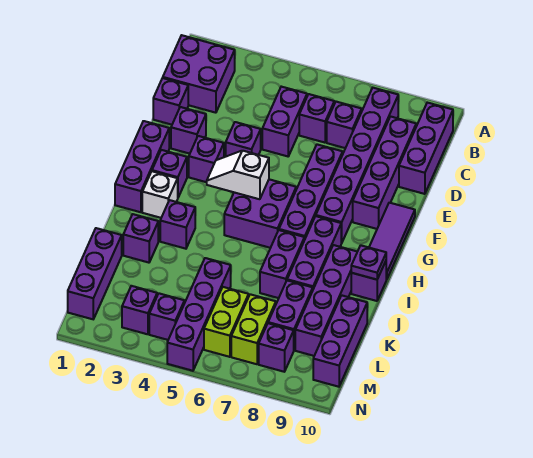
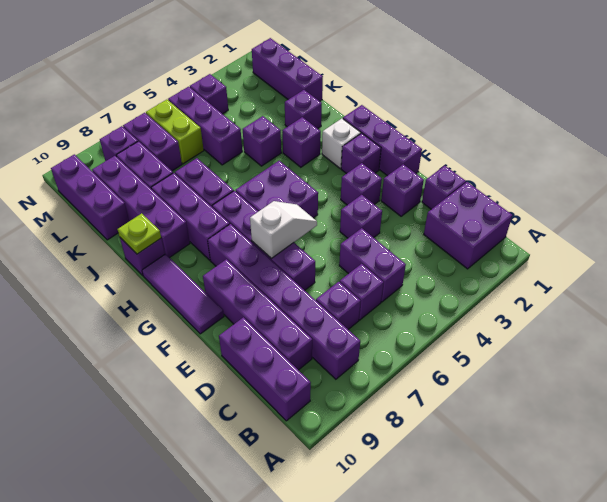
white slope G4:G5 level 2 top 5 -> white slope F6:F7 level 2 top 7
purple plate I10 level 2 -> lime plate I10 level 2
purple brick K5:N5 level 1 -> purple brick K5:M5 level 1
lime brick L7:M7 level 1 -> purple brick L7:M7 level 1
purple brick M3 level 1 -> purple brick J4 level 1

